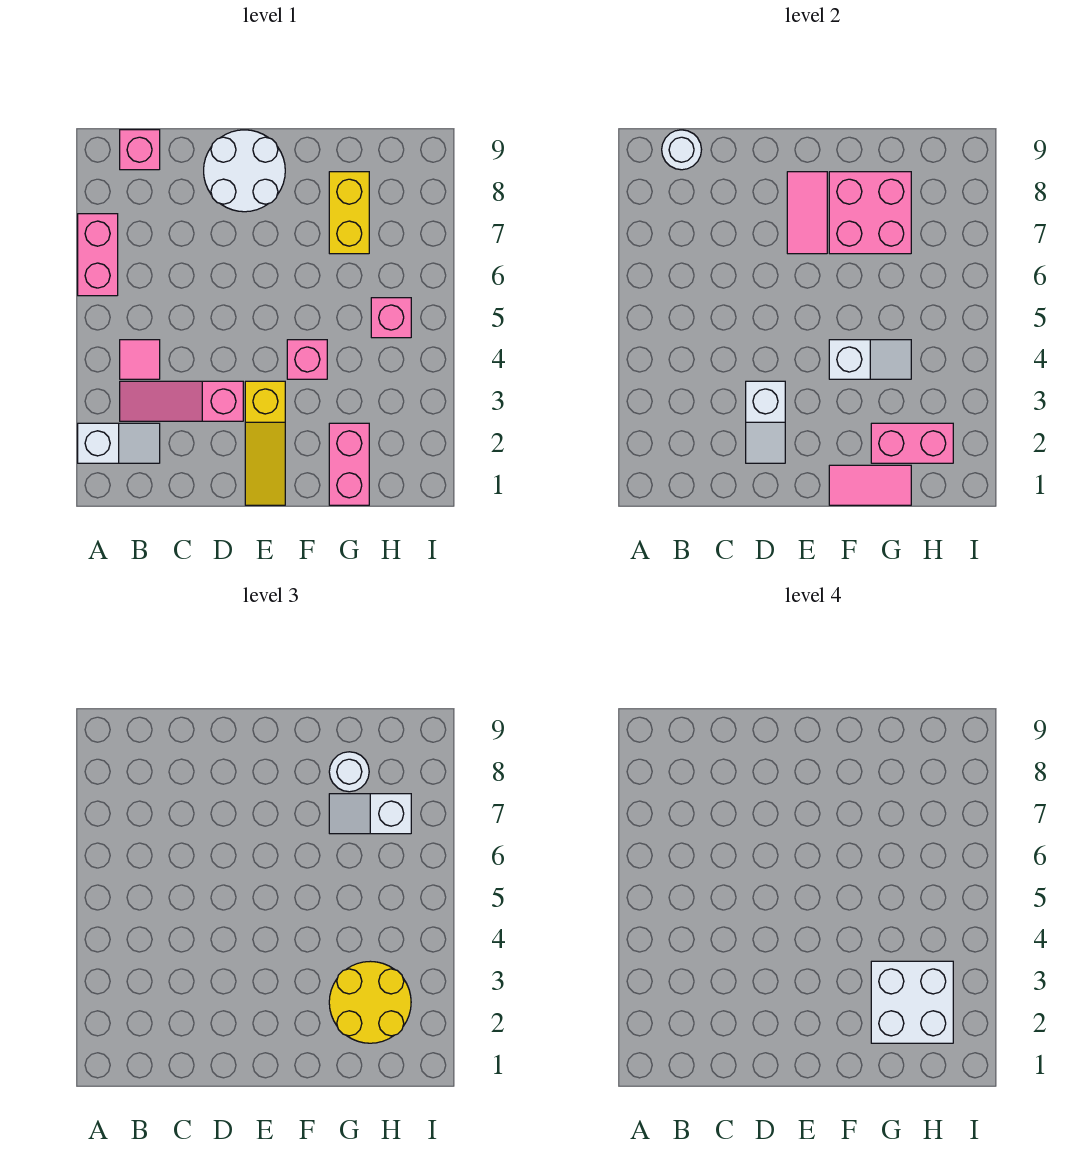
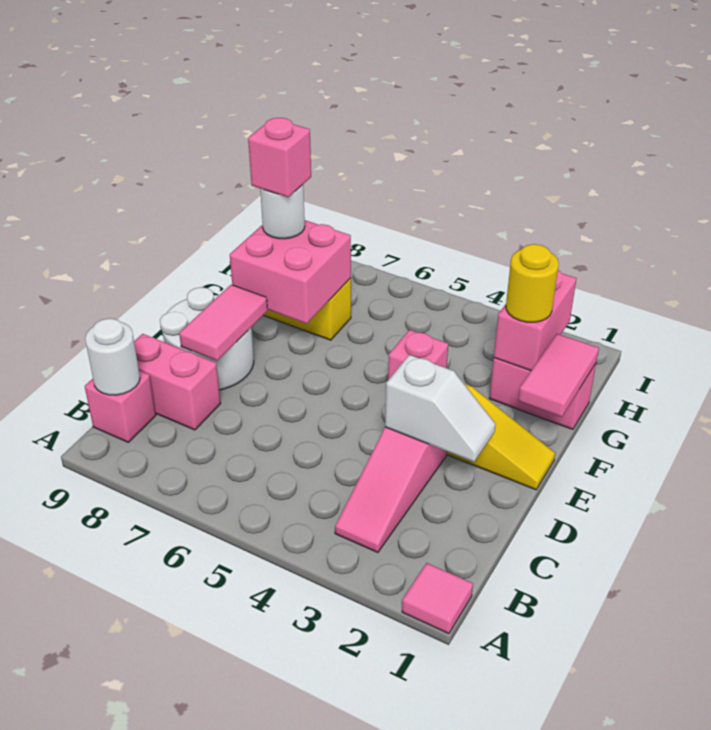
white slope A2:B2 level 1 top A -> none
pink brick A6:A7 level 1 -> pink brick C8:C9 level 1
pink tile B4 level 1 -> pink tile A1 level 1
pink tile E7:E8 level 2 -> pink tile D8:E8 level 2
white slope F4:G4 level 2 top F -> none
yellow round brick G2:H3 level 3 -> yellow round brick G2 level 3
white brick G2:H3 level 4 -> none
white slope G7:H7 level 3 top H -> none
pink brick H5 level 1 -> pink brick G8 level 4

